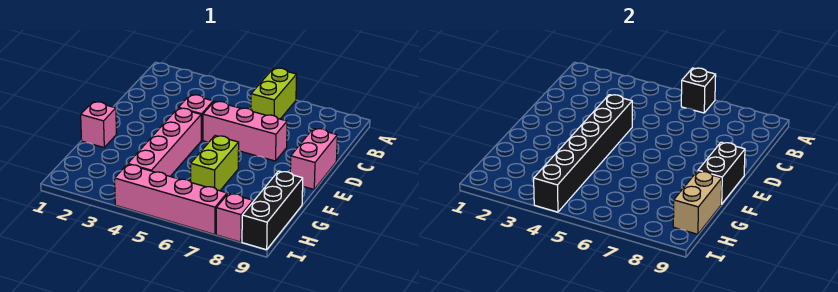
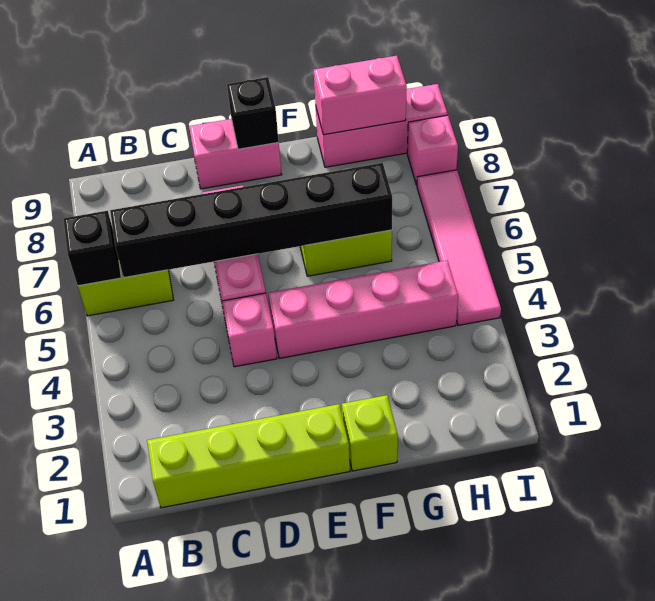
none -> lime brick B1:E1 level 1
black brick D4:I4 level 2 -> black brick B6:G6 level 2
black brick E9:F9 level 2 -> black brick E9 level 2
pink brick F1 level 1 -> lime brick F1 level 1
black brick G9:I9 level 1 -> pink brick G9:I9 level 1
tan brick G9:H9 level 2 -> pink brick G9:H9 level 2
pink brick I4:I7 level 1 -> pink tile I4:I7 level 1

